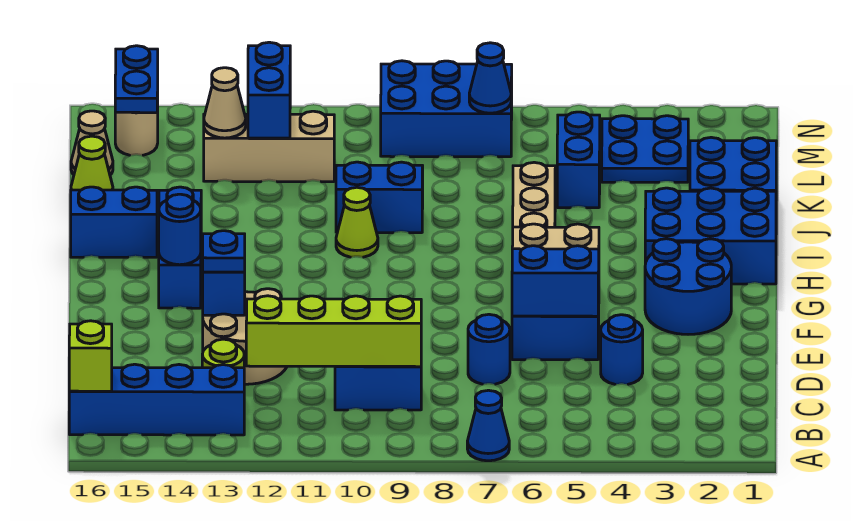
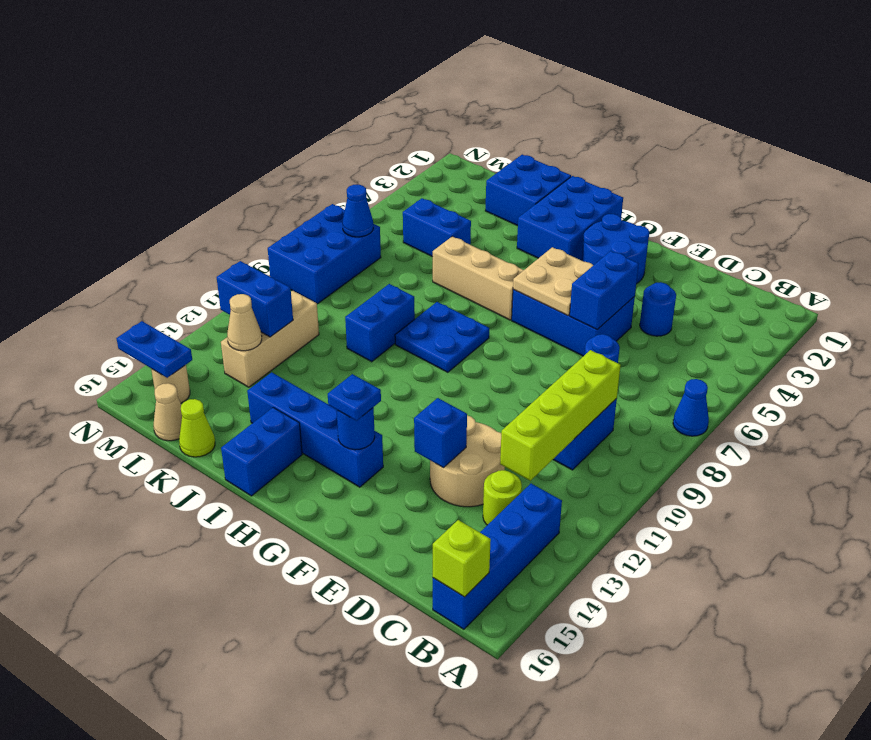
blue plate E13 level 3 -> blue plate G14 level 3
blue brick G14:I14 level 1 -> blue brick G14:J14 level 1
lime cone I10 level 1 -> none
blue plate L3:M4 level 1 -> blue plate H8:I9 level 1

